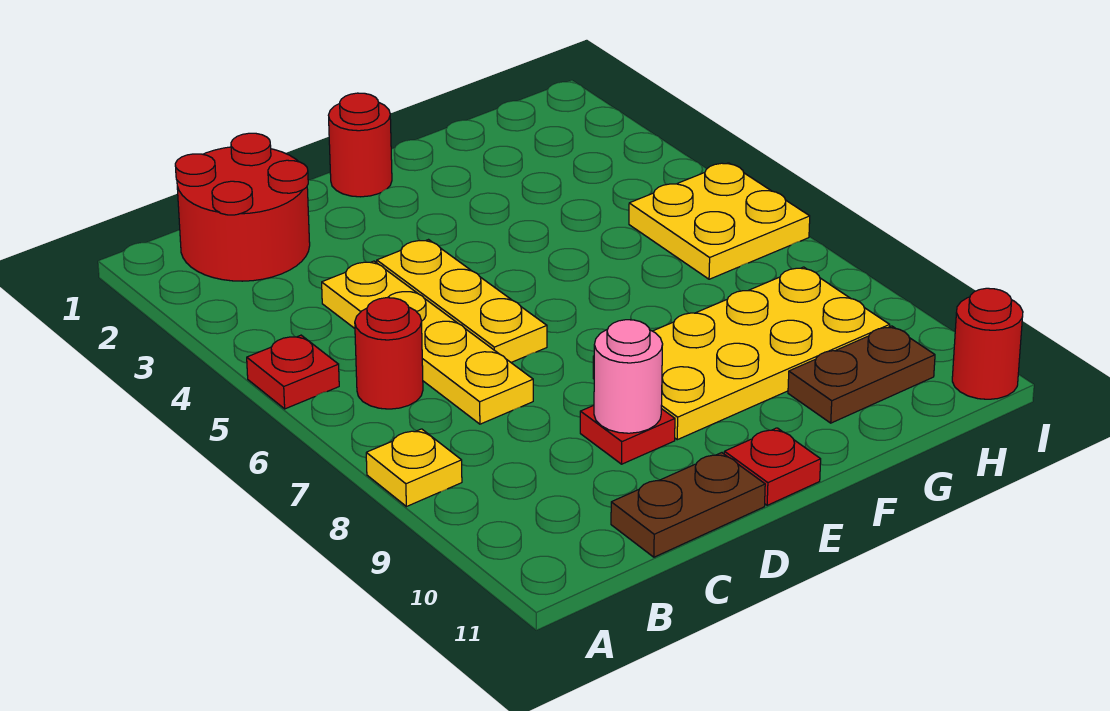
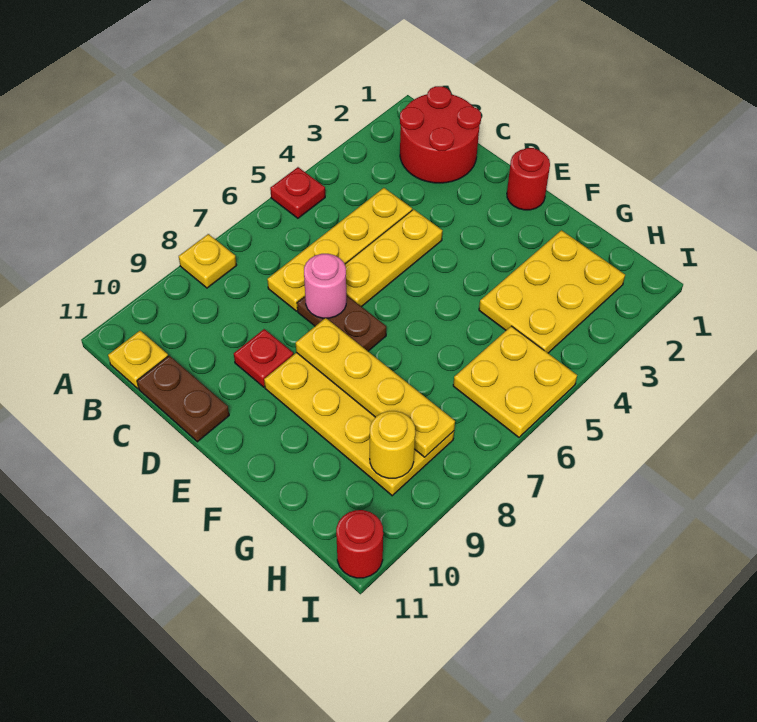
red round brick B6 level 1 -> none
none -> yellow plate B11 level 1
pink round brick D9 level 2 -> pink round brick D7 level 2
none -> yellow plate E8:H8 level 2
red plate E11 level 1 -> none
none -> yellow plate G2:H4 level 1
brown plate G10:H10 level 1 -> brown plate D7:E7 level 1
none -> yellow round brick H9 level 2

